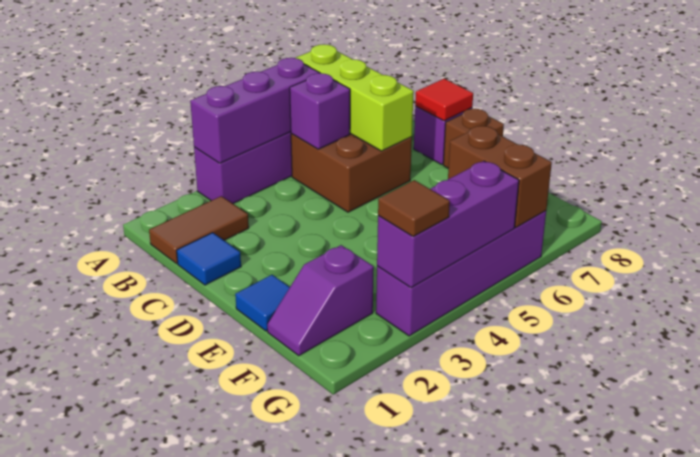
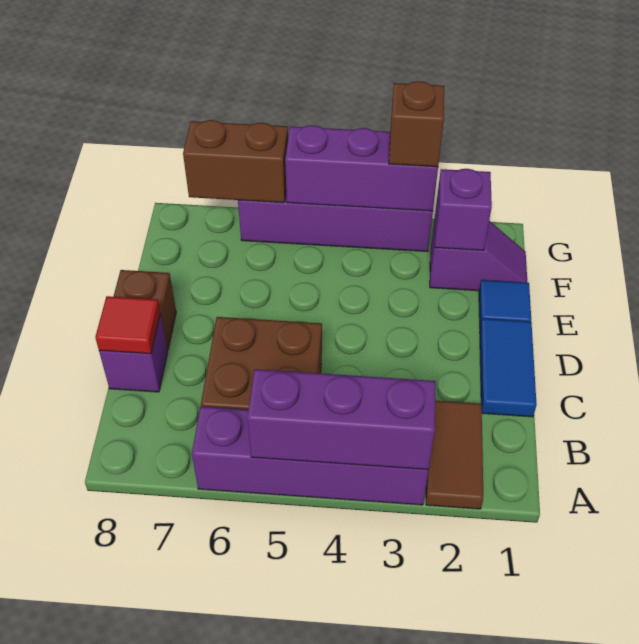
lime brick A6:C6 level 2 -> none
brown tile B1:B2 level 1 -> brown tile A2:B2 level 1
purple brick B5 level 2 -> purple brick F2 level 2
blue tile C1 level 1 -> blue tile C1:D1 level 1
brown brick F6:G6 level 2 -> brown brick G6:G7 level 2
brown tile G3 level 3 -> brown brick G3 level 3

